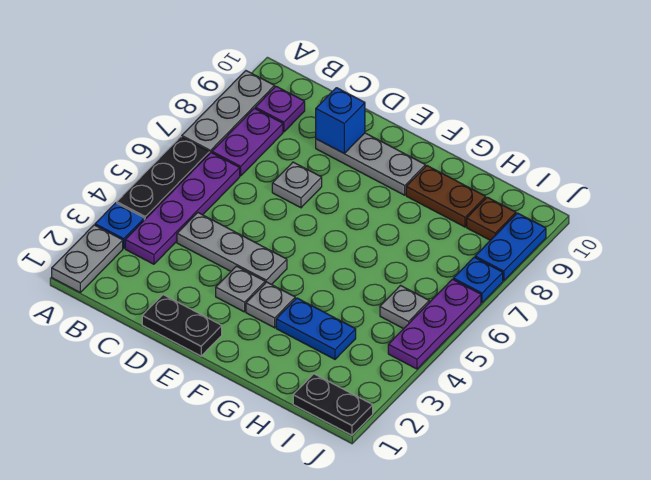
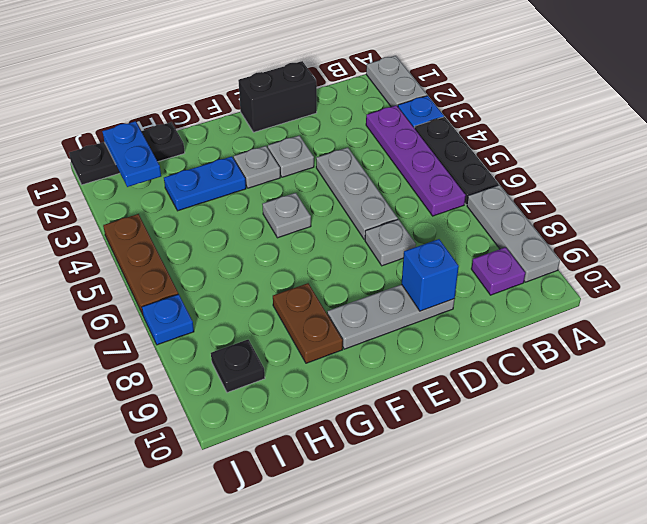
purple plate B7:B8 level 1 -> none
grey plate C4:E4 level 1 -> grey plate D4:D6 level 1
black plate D1:E1 level 1 -> black brick D1:E1 level 1
brown plate G9:H9 level 1 -> brown plate G8:G9 level 1
black plate I1:J1 level 1 -> black plate H1:J1 level 1
grey plate I5 level 1 -> grey plate F5 level 1
brown plate I9 level 1 -> black plate I9 level 1
purple plate J4:J6 level 1 -> brown plate J4:J6 level 1
blue plate J8:J9 level 1 -> blue plate I1:I2 level 2

